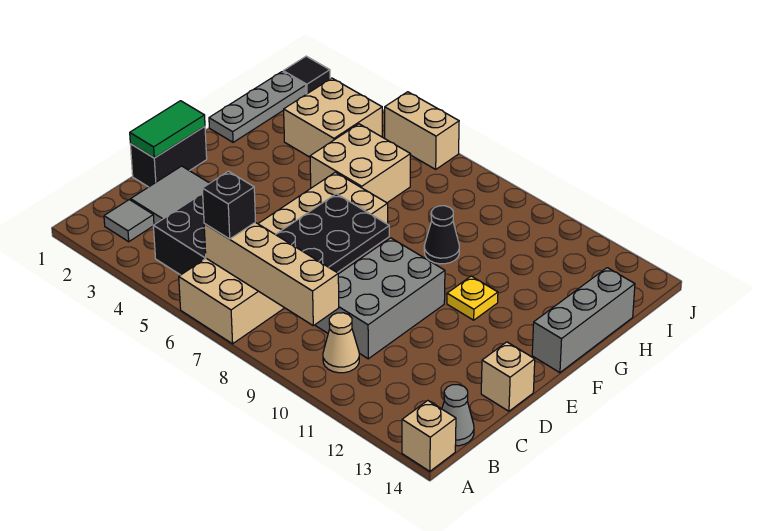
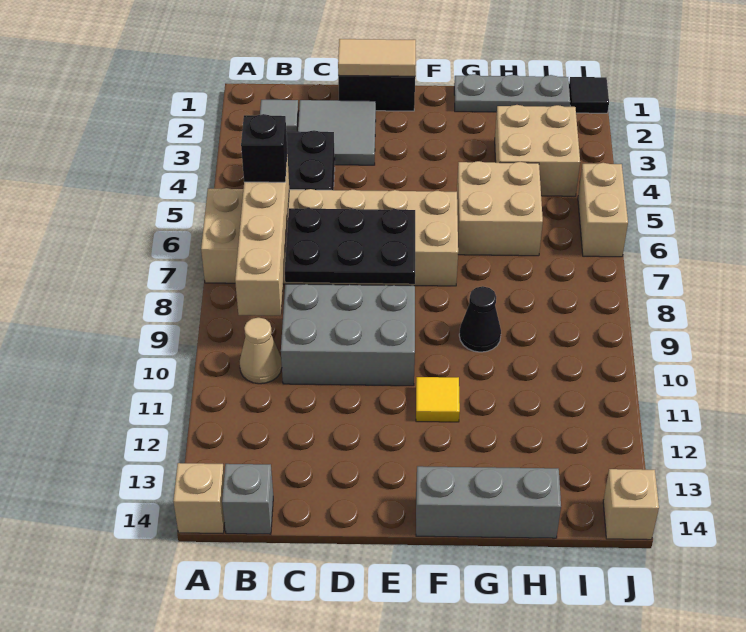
grey cone B14 level 1 -> grey brick B14 level 1
green tile D1:E1 level 2 -> tan tile D1:E1 level 2
tan brick D14 level 1 -> tan brick J14 level 1
yellow plate F11 level 1 -> yellow tile F11 level 1

